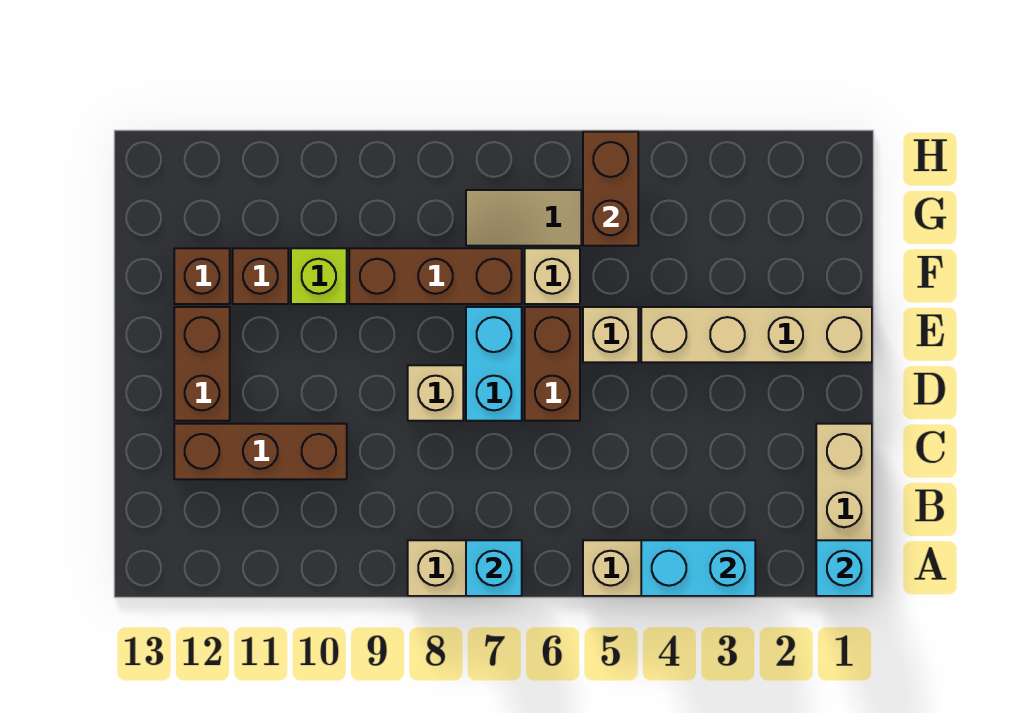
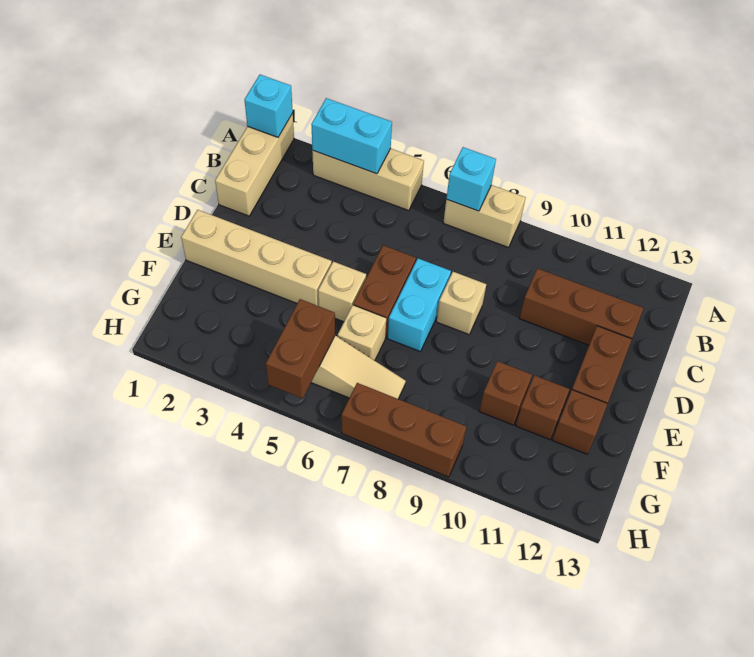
brown brick F7:F9 level 1 -> brown brick H7:H9 level 1
lime brick F10 level 1 -> brown brick F10 level 1

